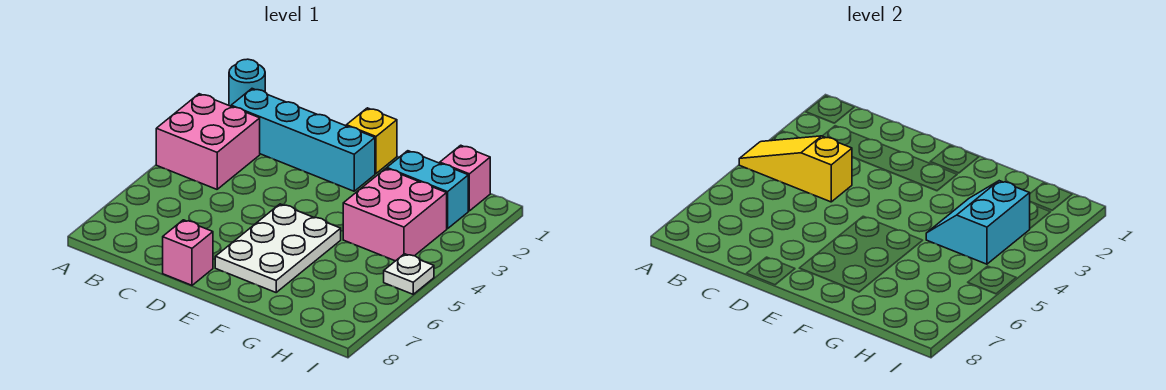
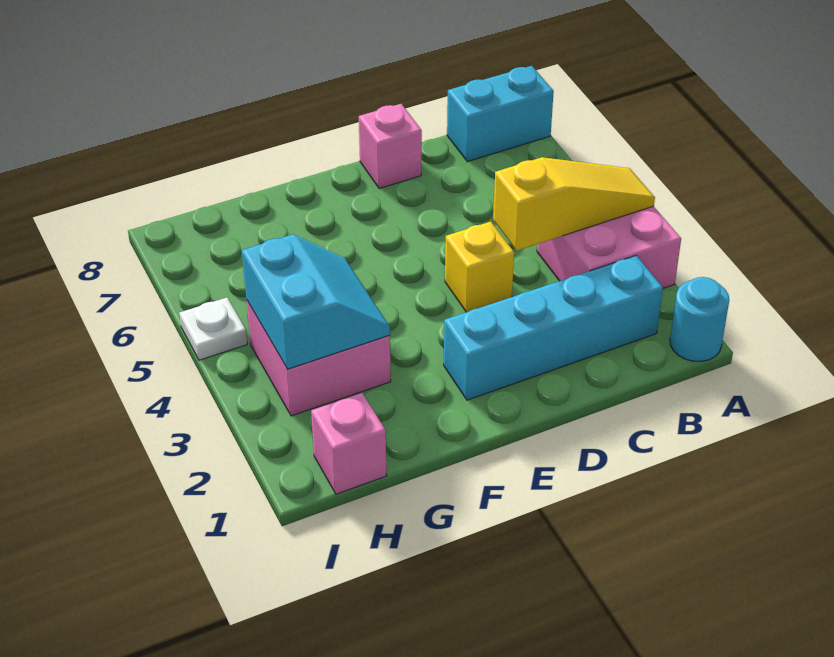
yellow brick E1 level 1 -> yellow brick D4 level 1
white plate E5:F7 level 1 -> none
cyan brick G2:H2 level 1 -> cyan brick A8:B8 level 1

